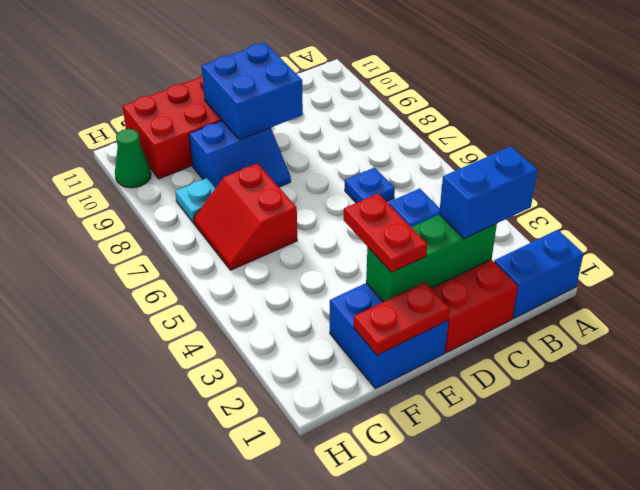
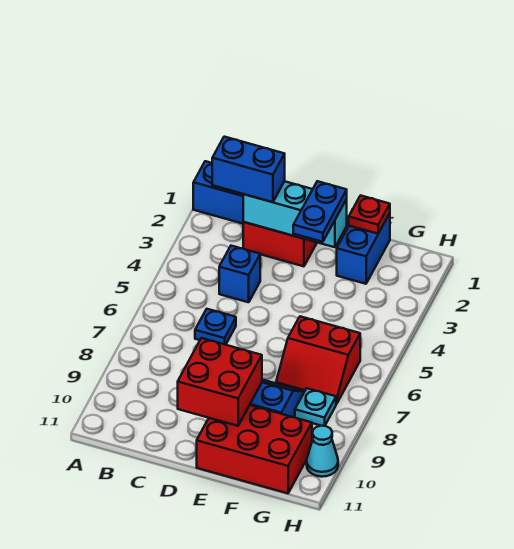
green brick C2:E2 level 2 -> cyan brick C2:E2 level 2
blue brick D9:E10 level 2 -> red brick D9:E10 level 2
blue brick E1:F2 level 1 -> blue brick F1:F2 level 1
red plate E1:F1 level 2 -> red plate F1 level 2
red plate E2:E3 level 3 -> blue plate E2:E3 level 3
red slope F6:G7 level 1 top F -> red slope F6:G7 level 1 top 6
green cone H10 level 1 -> cyan cone H10 level 1

